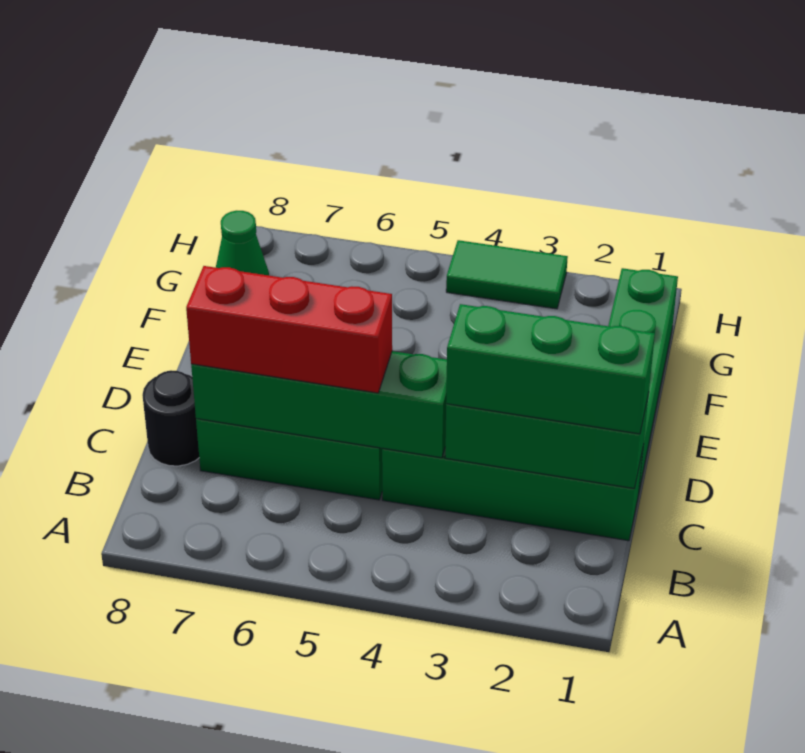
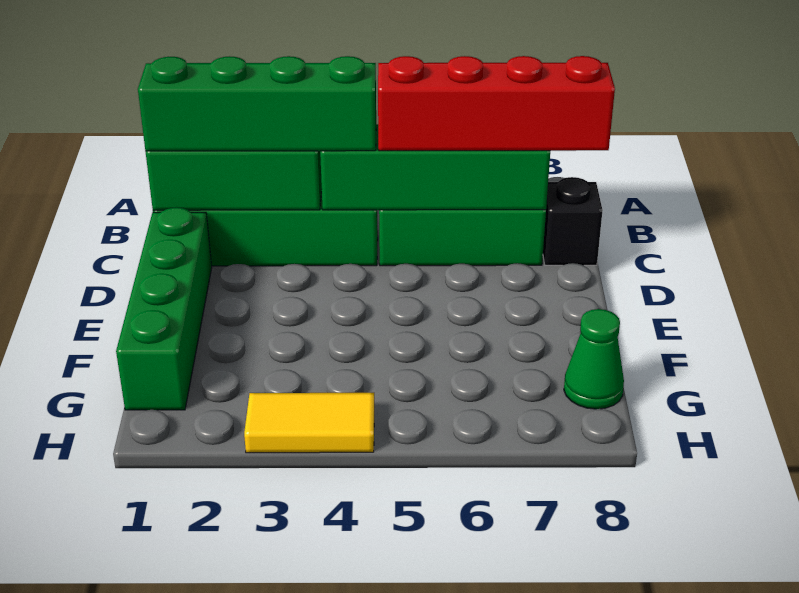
green brick C1:C3 level 3 -> green brick C1:C4 level 3
red brick C5:C7 level 3 -> red brick C5:C8 level 3
black round brick C8 level 1 -> black brick C8 level 1
green tile H3:H4 level 1 -> yellow tile H3:H4 level 1

